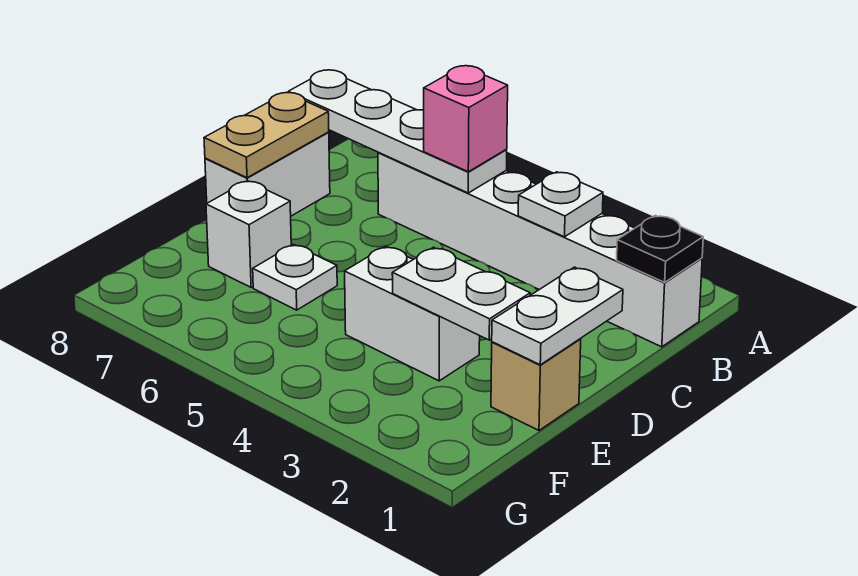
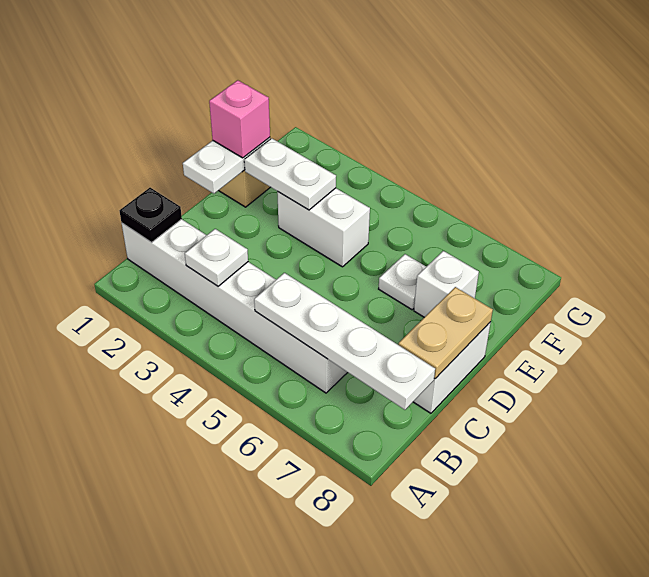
pink brick B5 level 3 -> pink brick E1 level 3

